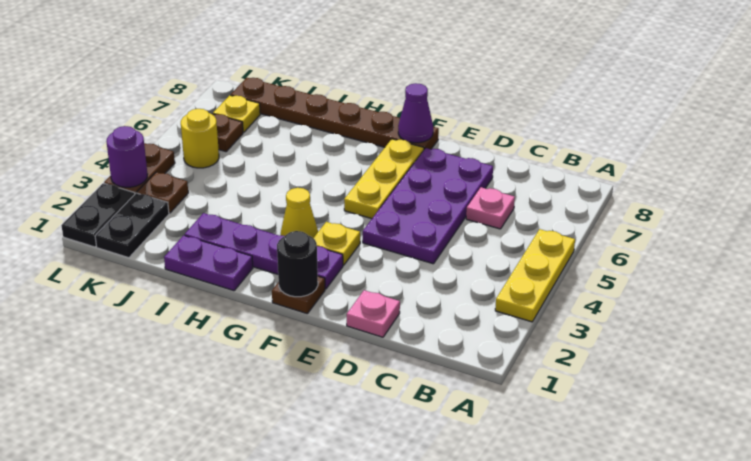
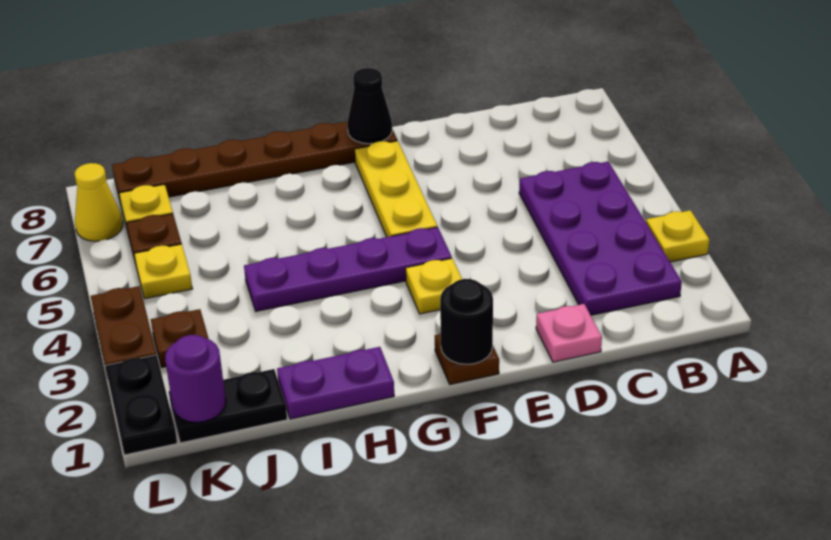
yellow plate A3:A5 level 1 -> yellow plate A3 level 1
pink plate C6 level 1 -> none
purple plate D4:E7 level 1 -> purple plate B2:C5 level 1
purple plate F2:I2 level 1 -> purple plate F4:I4 level 1
purple cone F8 level 2 -> black cone F8 level 2
yellow cone G3 level 1 -> yellow cone L7 level 1
black plate K1:K2 level 1 -> black plate J1:K1 level 1
yellow round brick K5 level 1 -> yellow plate K5 level 1
purple round brick L3 level 2 -> purple round brick K1 level 2

